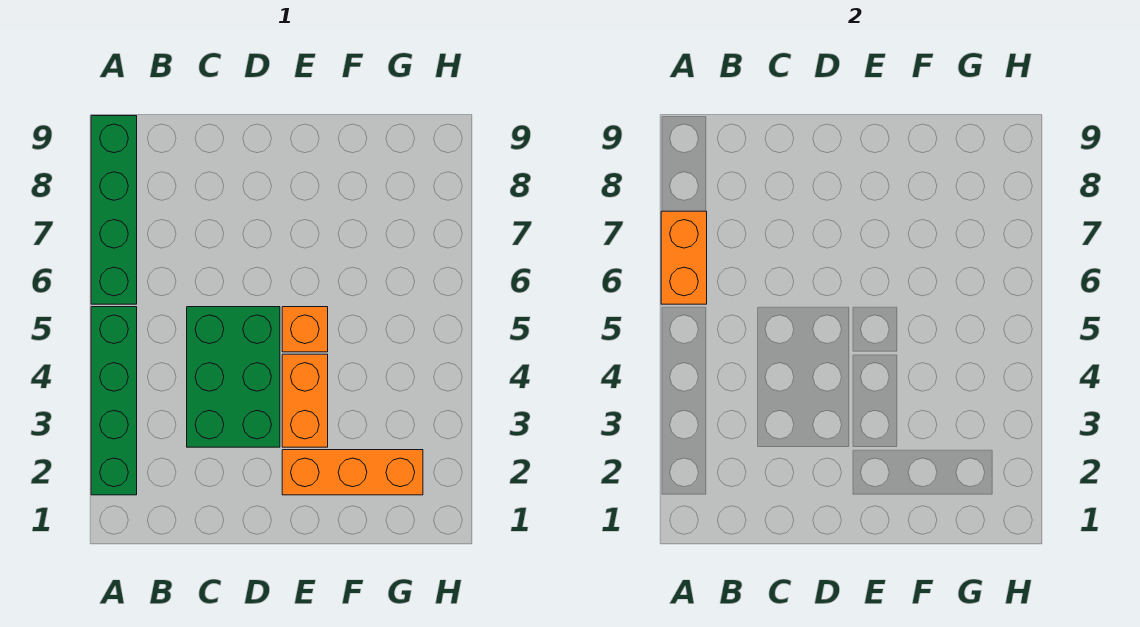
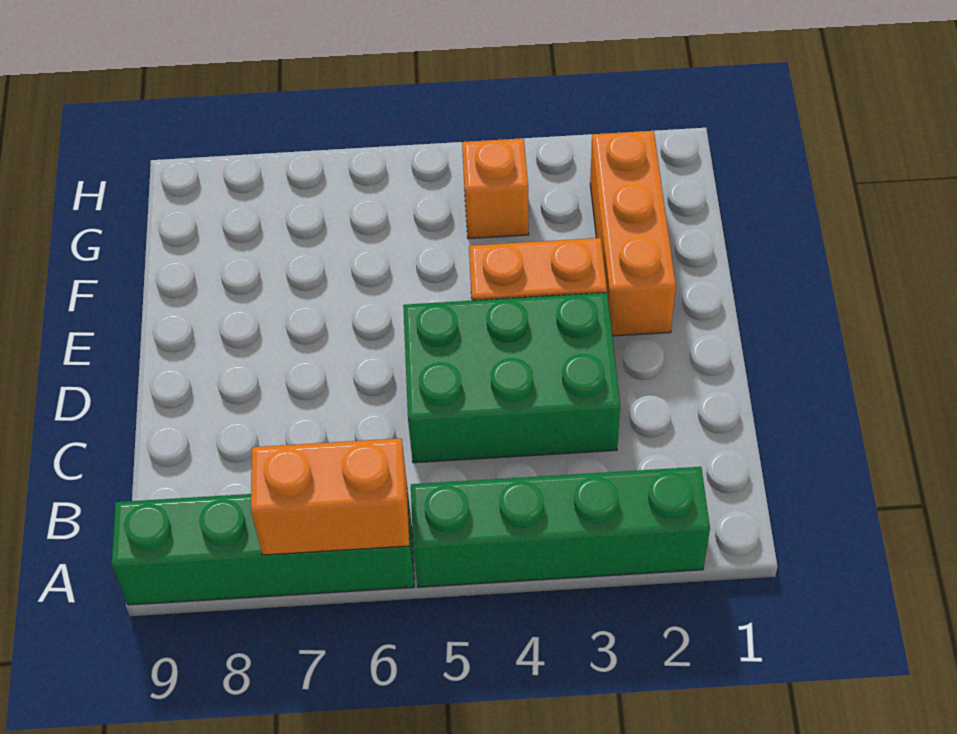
orange brick E5 level 1 -> orange brick G4 level 1

